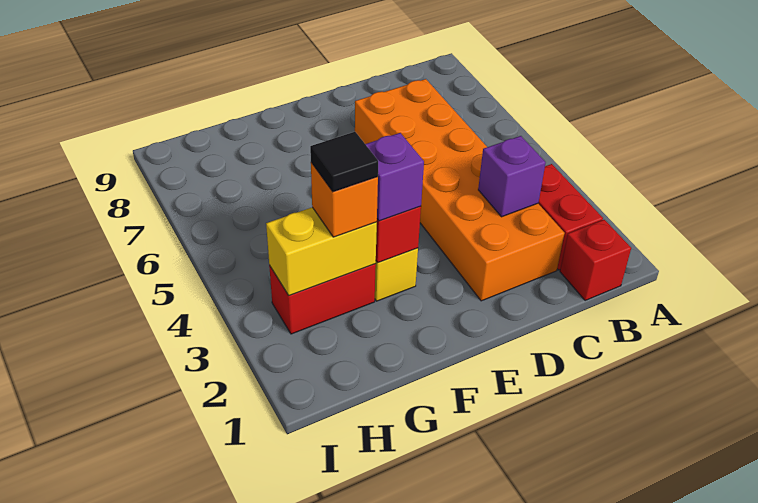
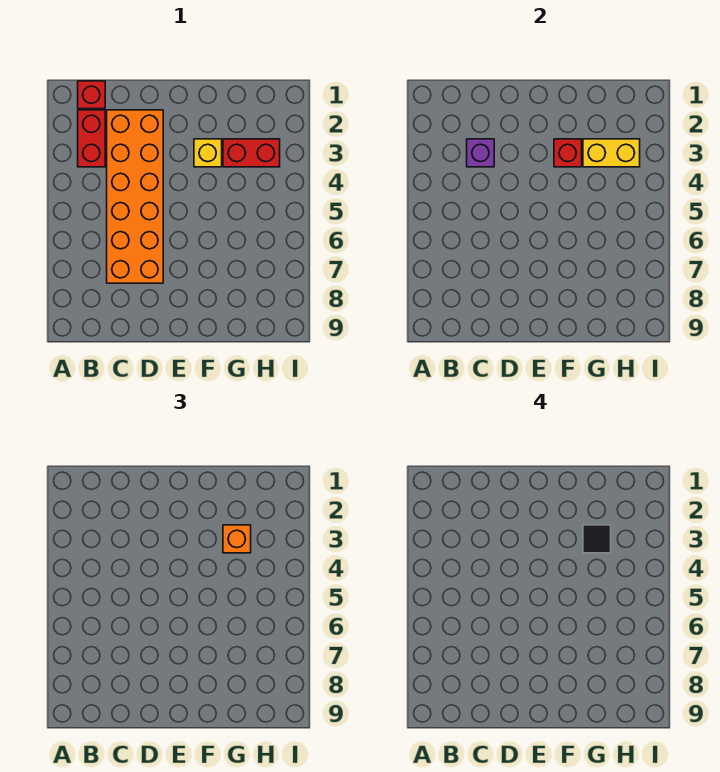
purple brick F3 level 3 -> none

